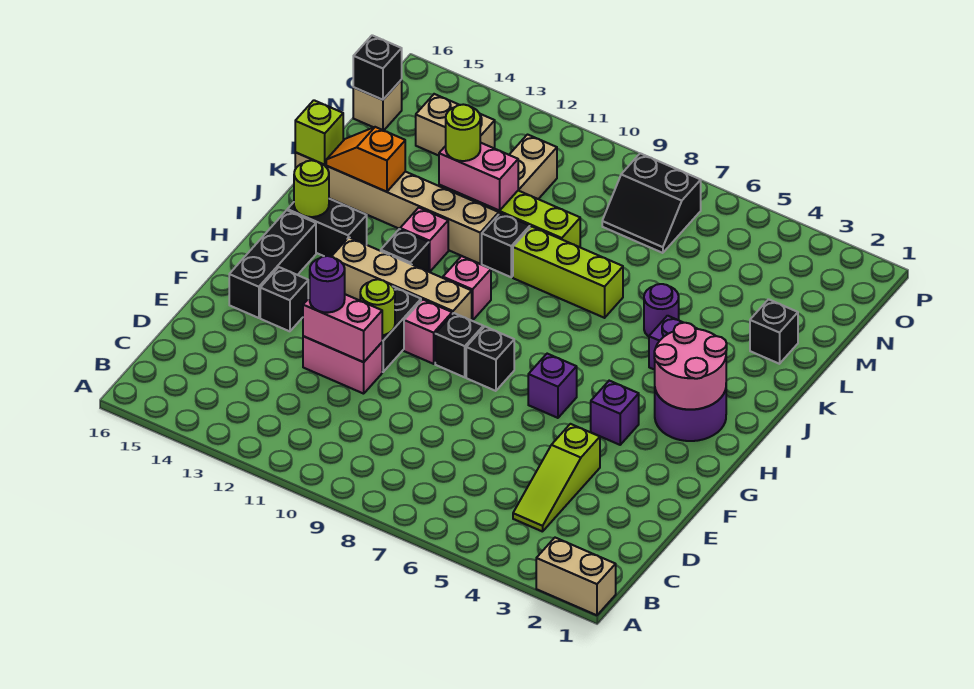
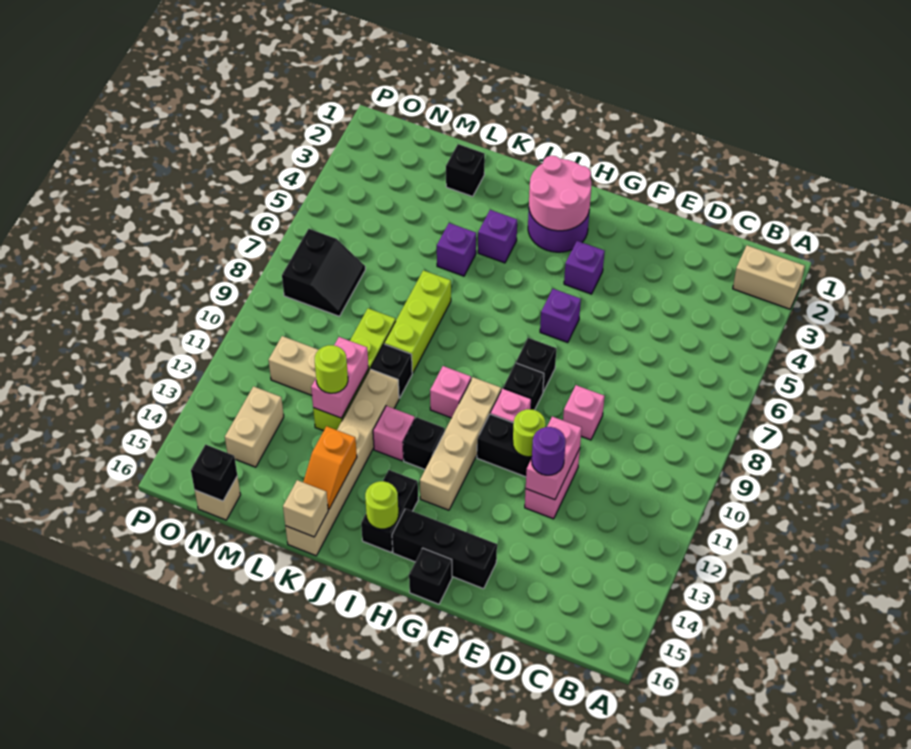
tan brick A1:A2 level 1 -> tan brick A2:B2 level 1
lime slope C4:E4 level 1 top E -> none
none -> pink brick E9 level 1
black brick F14 level 1 -> black brick G16 level 1
purple round brick K5 level 1 -> purple brick K5 level 1
lime brick K16 level 2 -> tan brick K16 level 2

